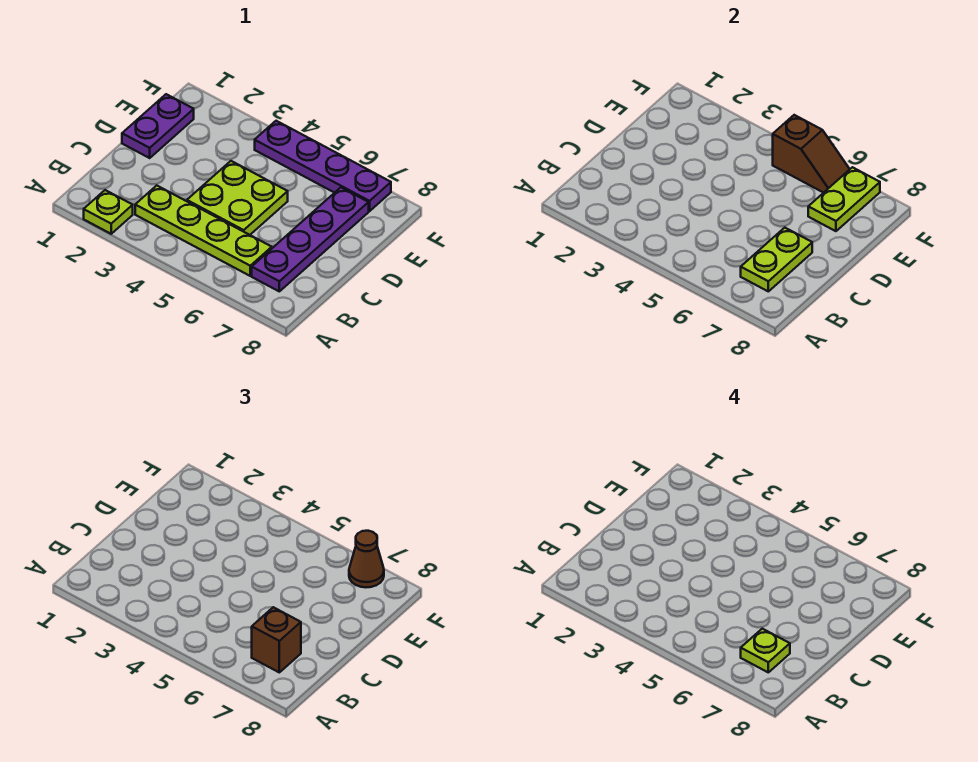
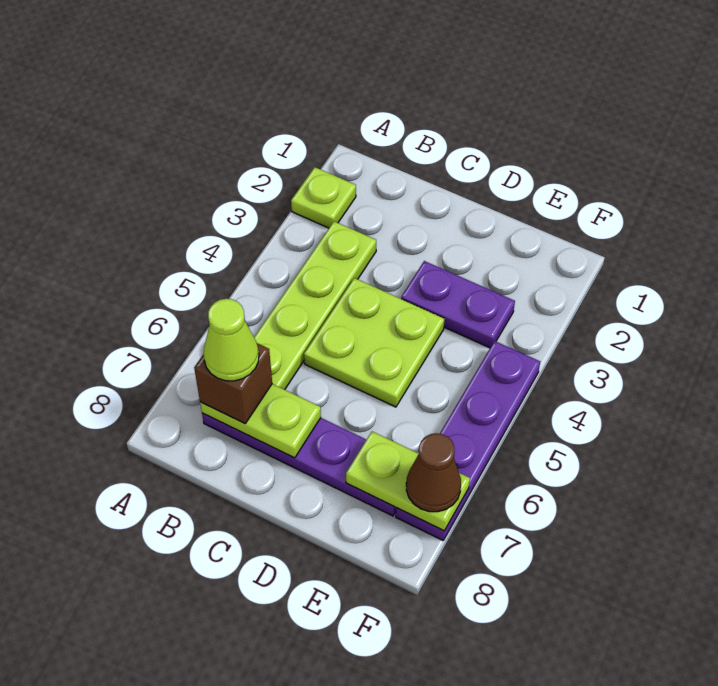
lime plate B7 level 4 -> lime cone B7 level 4
purple plate D1:E1 level 1 -> purple plate D3:E3 level 1
brown slope F5:F6 level 2 top 5 -> none

